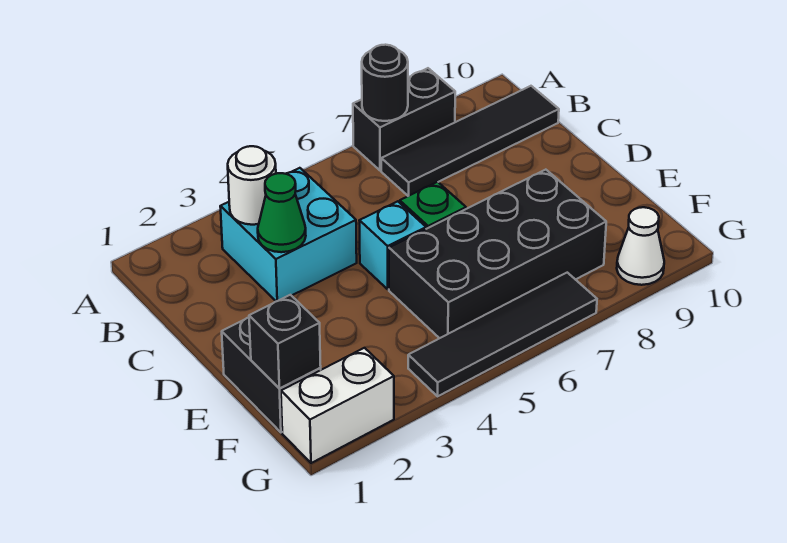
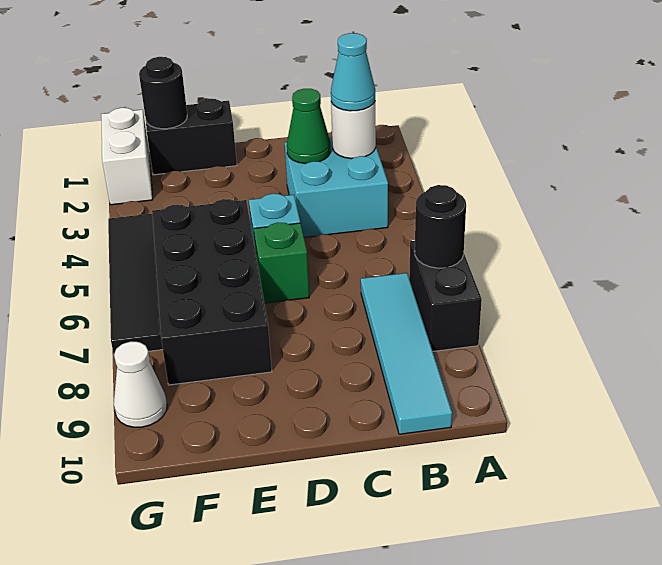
none -> cyan cone B3 level 3
black tile B7:B10 level 1 -> cyan tile B7:B10 level 1
black brick F1 level 2 -> black round brick F1 level 2

